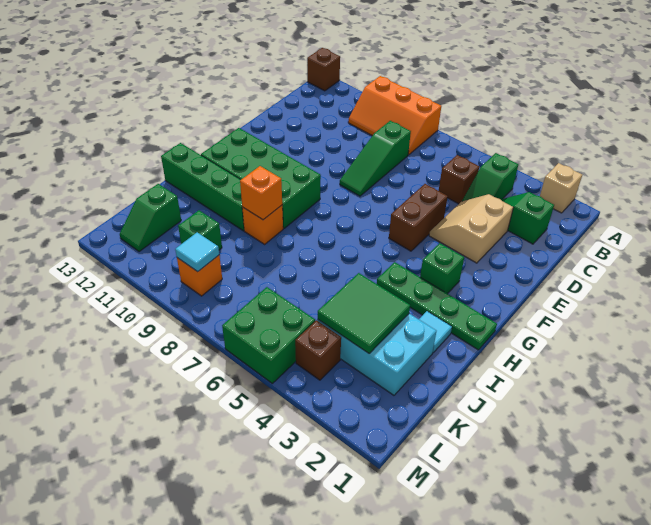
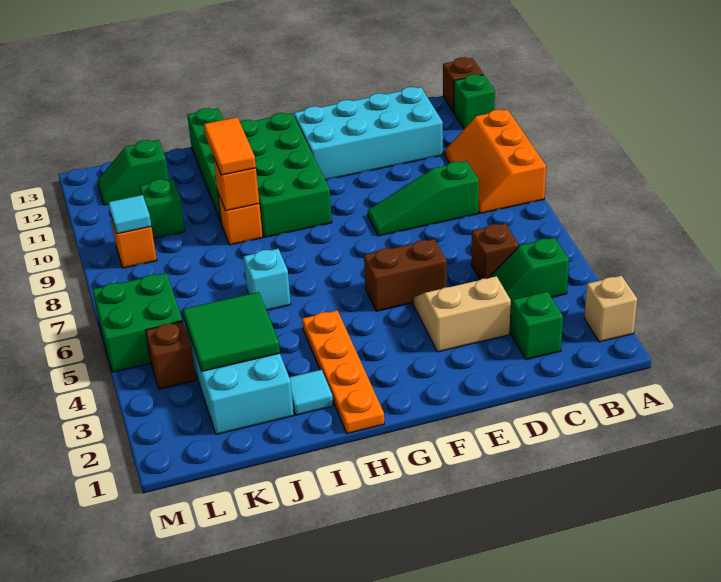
none -> cyan brick C11:F12 level 1
green brick G3 level 1 -> green brick A12 level 1
green plate H1:H4 level 1 -> orange plate H1:H4 level 1
none -> cyan brick I6 level 1
none -> orange tile I9:I10 level 3

